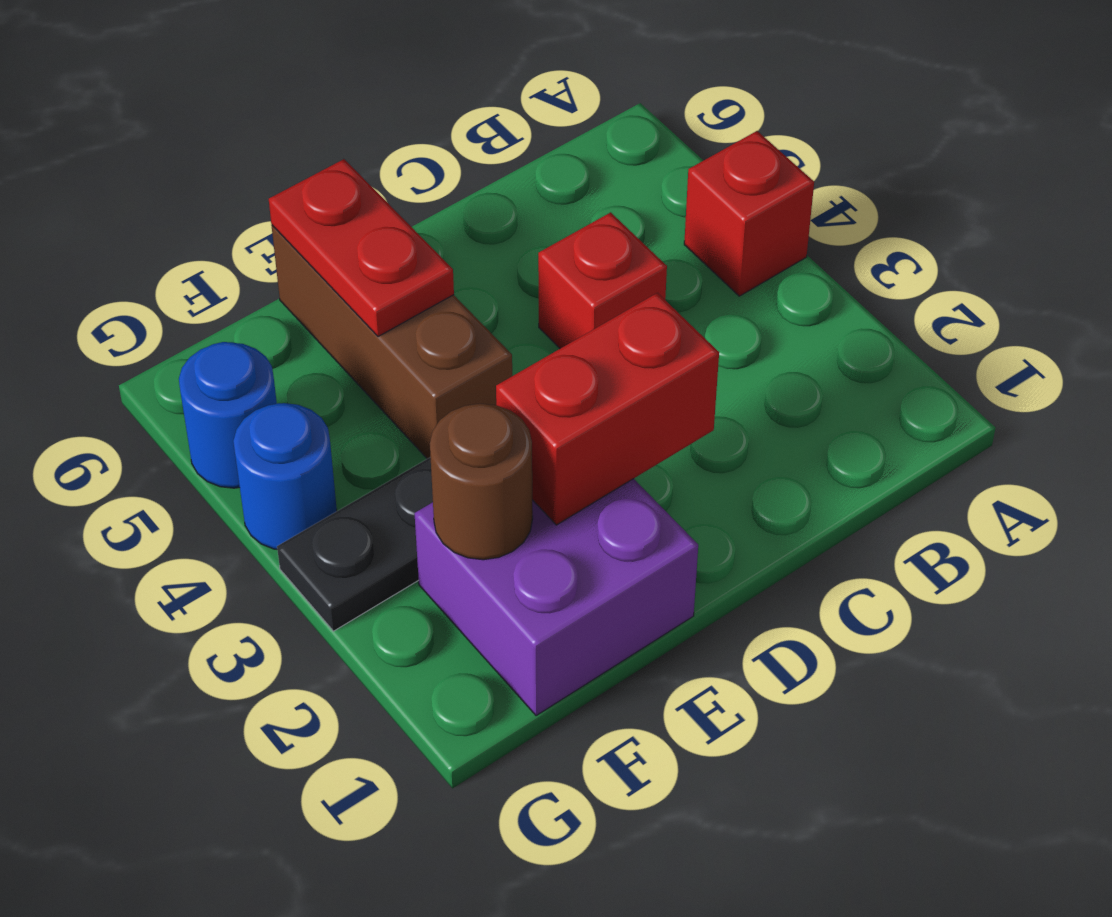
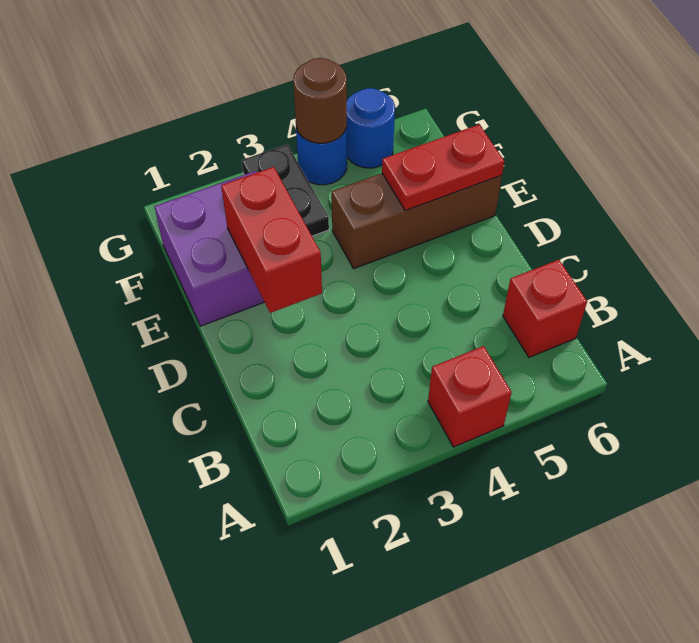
red brick C4 level 1 -> red brick B6 level 1
brown round brick F2 level 2 -> brown round brick G4 level 2

